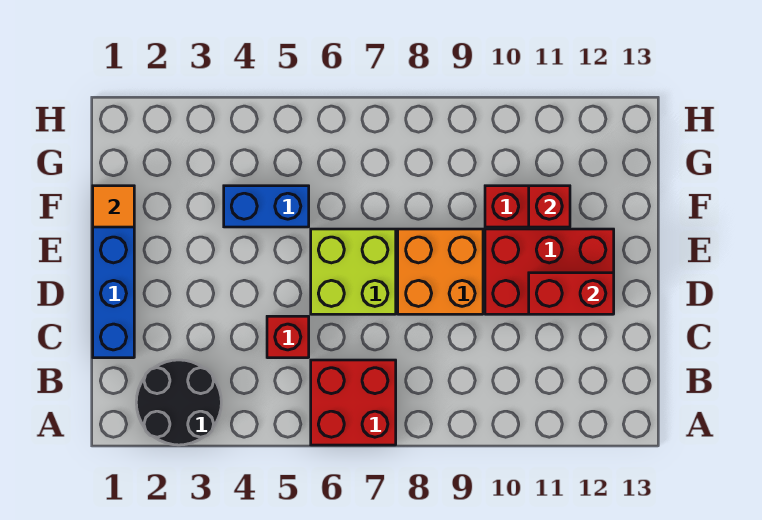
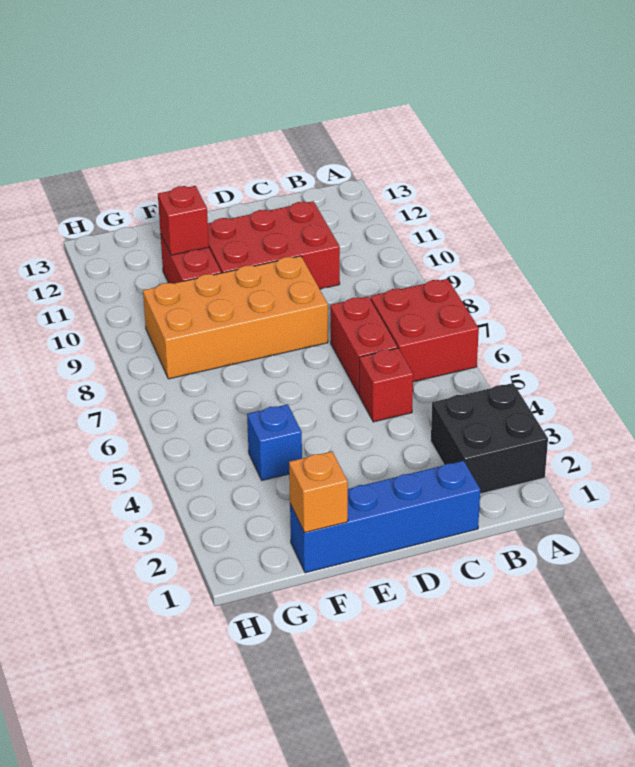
black round brick A2:B3 level 1 -> black brick A2:B3 level 1
lime brick D6:E7 level 1 -> none
orange brick D8:E9 level 1 -> orange brick D8:G9 level 1
red brick D10:E12 level 1 -> red brick C10:E11 level 1
red brick D11:D12 level 2 -> red brick C6:C7 level 1
orange tile F1 level 2 -> orange brick F1 level 2
blue brick F4:F5 level 1 -> blue brick F4 level 1

